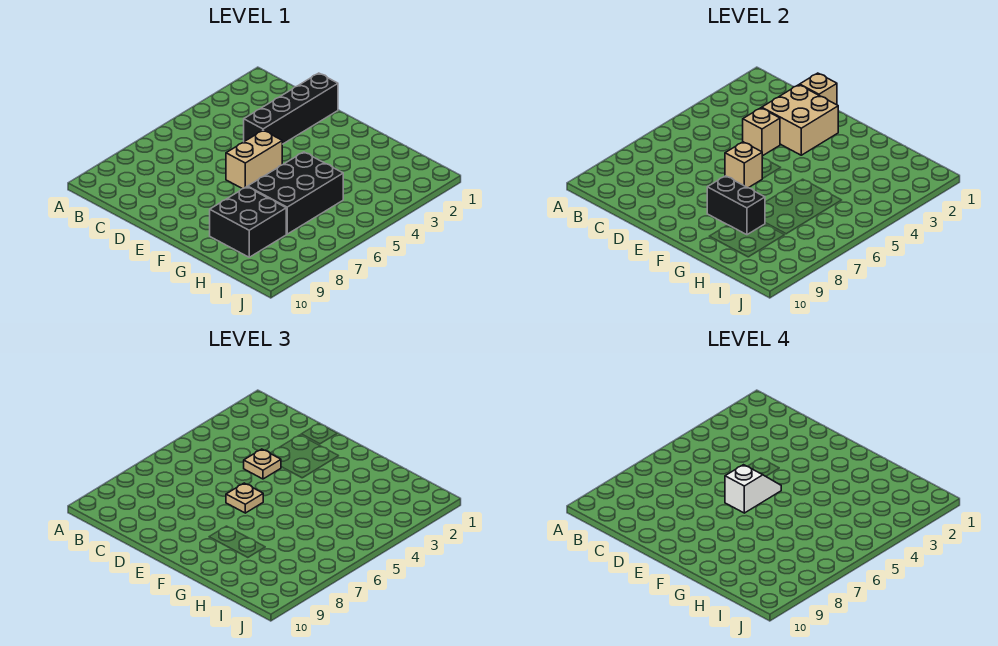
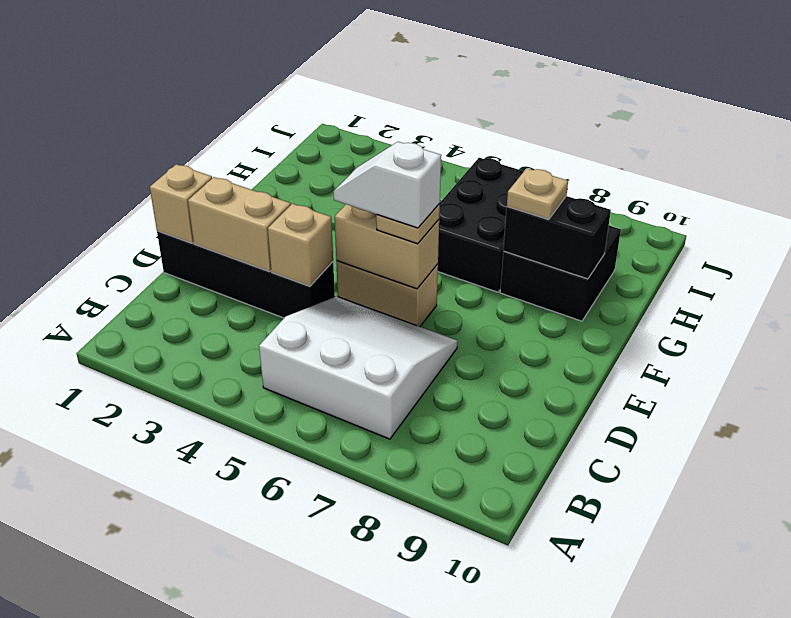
none -> white slope B5:D7 level 1 top B
tan brick D2:E3 level 2 -> tan brick D2:D3 level 2
tan plate D4 level 3 -> tan plate G8 level 3
tan brick E6 level 2 -> tan brick E5:E6 level 2
black brick F8:G8 level 2 -> black brick G8:G9 level 2
black brick G5:H7 level 1 -> black brick G6:I7 level 1

